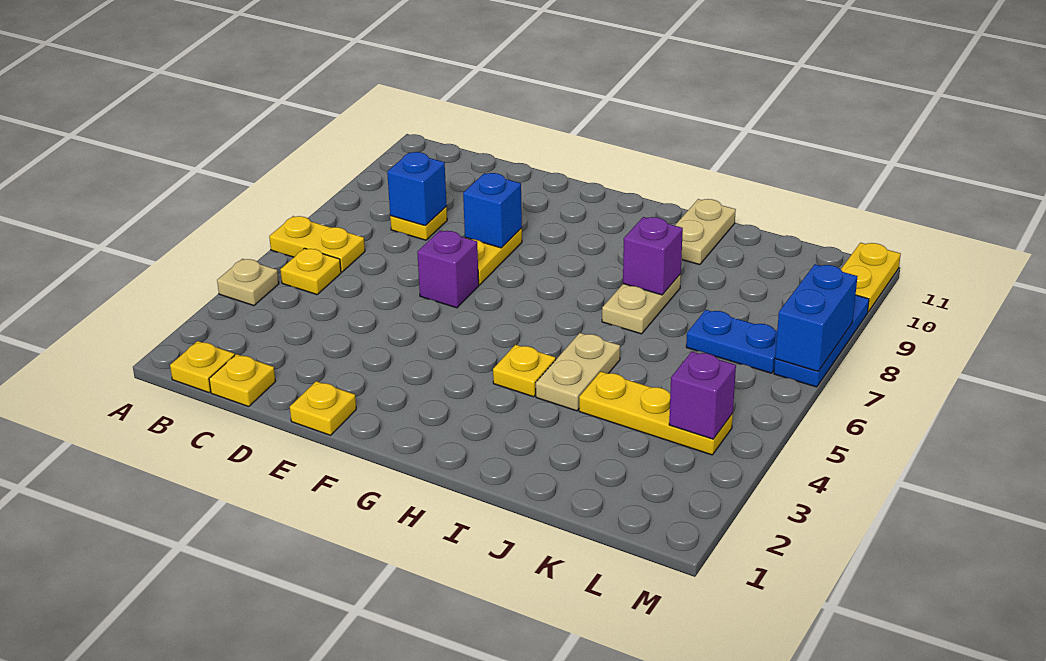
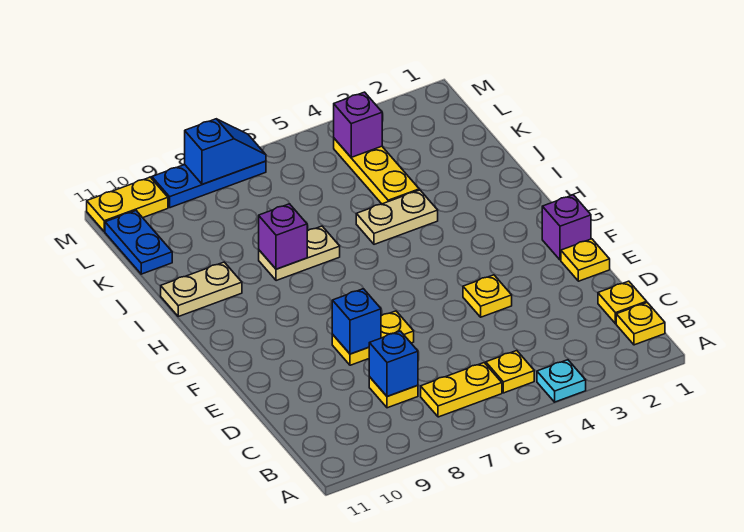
tan plate A4 level 1 -> cyan plate A4 level 1
yellow plate A6:B6 level 1 -> yellow plate B6:B7 level 1
purple brick E6 level 1 -> purple brick F1 level 1
yellow plate H4 level 1 -> yellow plate E4 level 1
blue plate K7:L7 level 1 -> blue plate K11:L11 level 1
blue brick M7:M8 level 2 -> blue slope M7:M8 level 2 top 8

